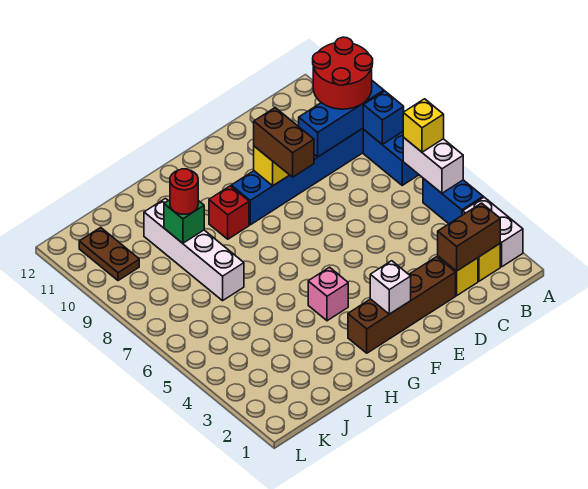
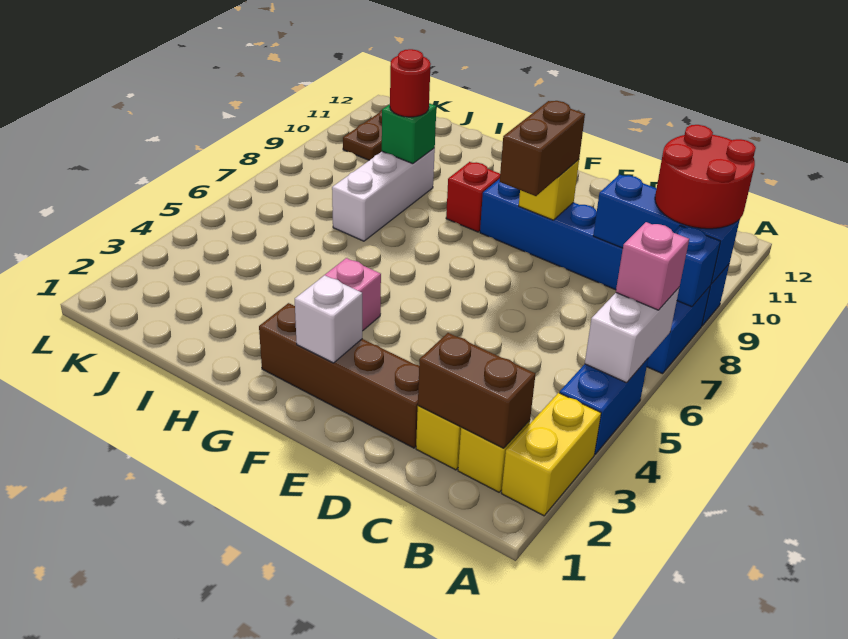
white brick A2:A3 level 1 -> yellow brick A2:A3 level 1
yellow brick A6 level 3 -> pink brick A6 level 3
white brick I7:I10 level 1 -> white brick I7:I9 level 1

